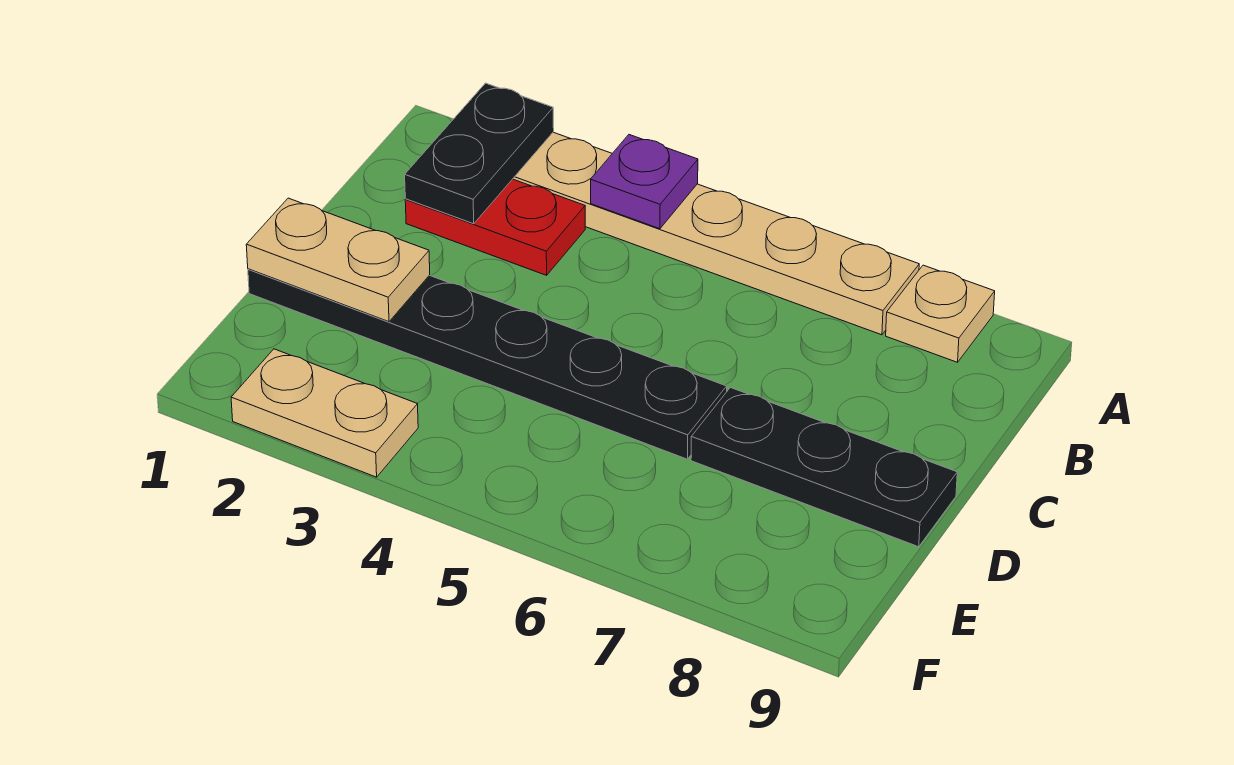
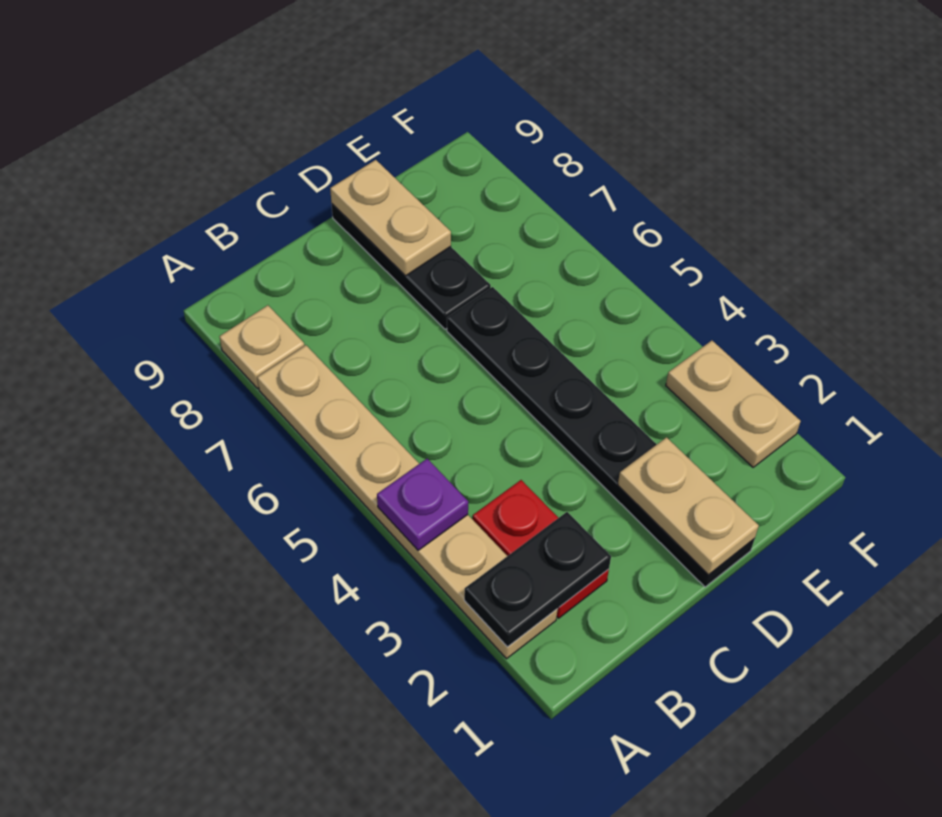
none -> tan plate D8:D9 level 2

